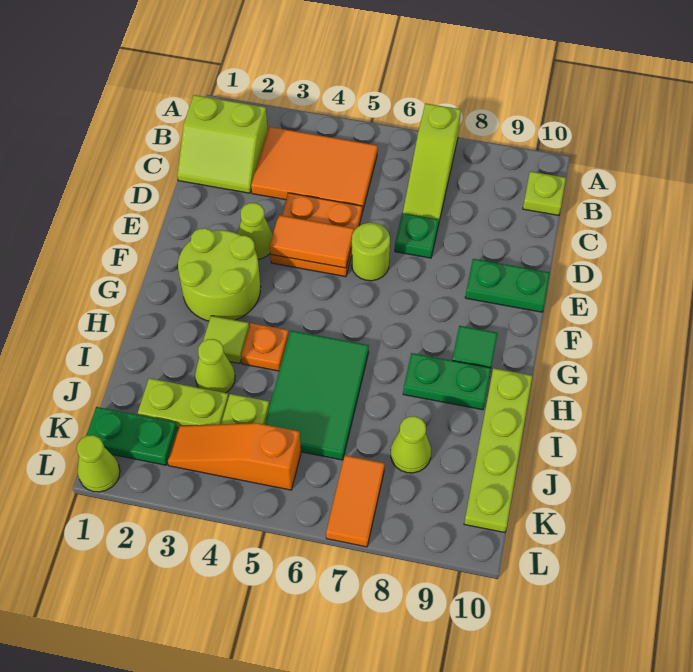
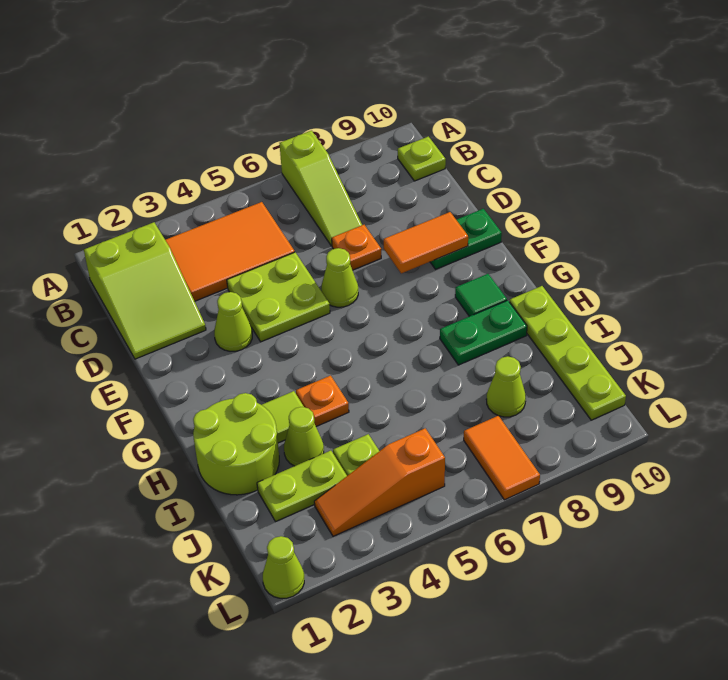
lime slope B1:C2 level 1 top B -> lime slope B1:D2 level 1 top B
orange plate D4:E5 level 1 -> lime plate D4:E5 level 1
green plate D7 level 1 -> orange plate D7 level 1
orange tile E4:E5 level 2 -> orange tile E8:E9 level 2
lime round brick E6 level 1 -> lime cone E6 level 1
lime round brick F2:G3 level 1 -> lime round brick H1:I2 level 1
green tile H5:J6 level 1 -> none
green plate K1:K2 level 1 -> none

